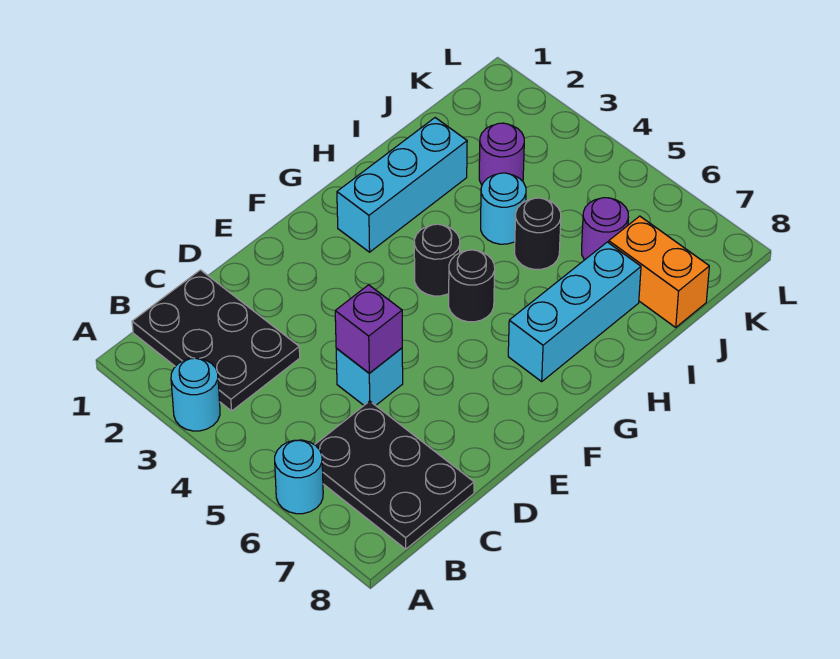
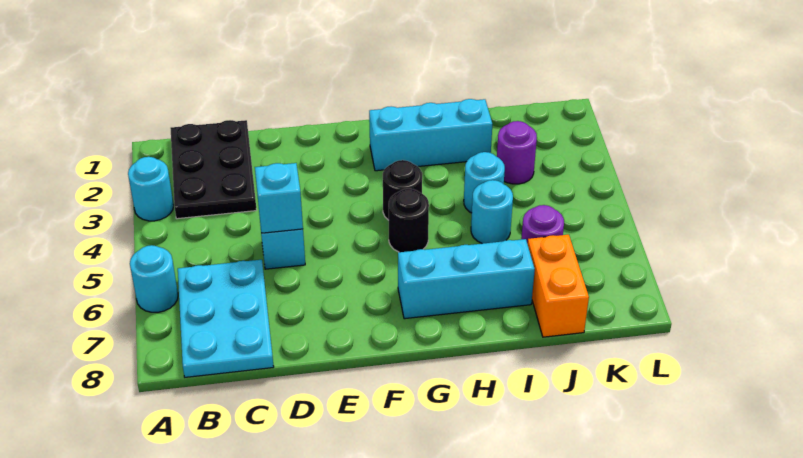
black plate B6:C8 level 1 -> cyan plate B6:C8 level 1
purple brick D5 level 2 -> cyan brick D5 level 2
black round brick I5 level 1 -> cyan round brick I5 level 1

